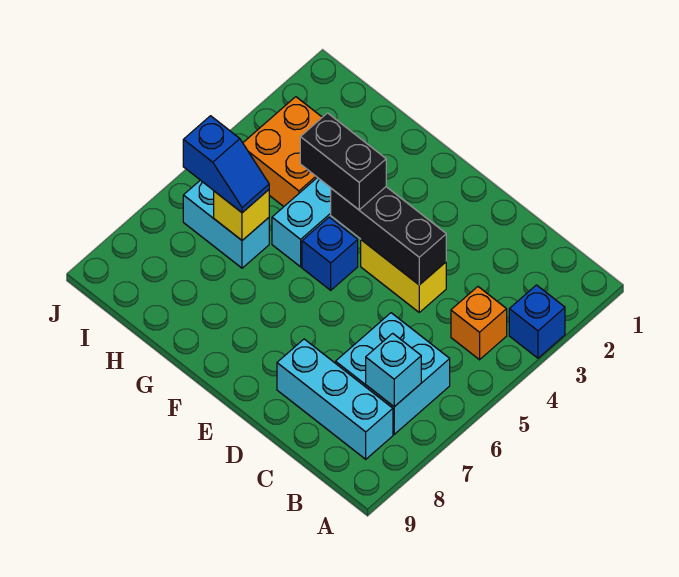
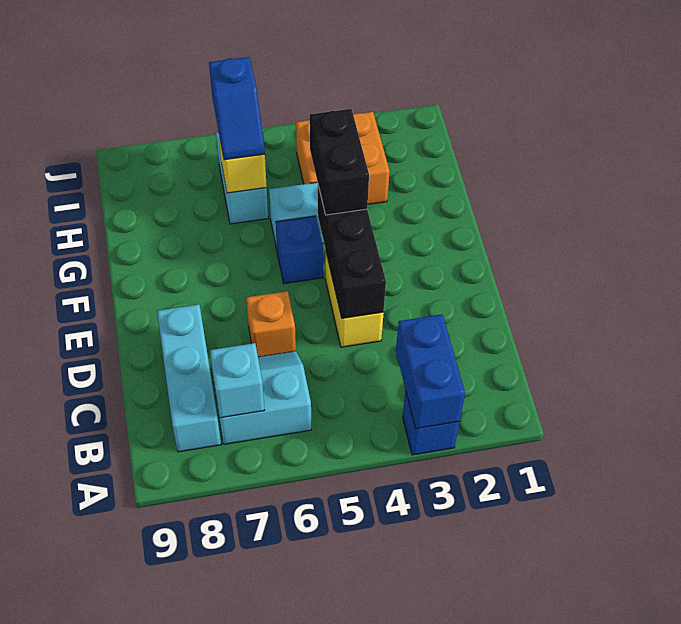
none -> blue brick A3:B3 level 2
orange brick B4 level 1 -> orange brick D6 level 1
cyan brick B6:C7 level 1 -> cyan slope B6:C7 level 1 top B

